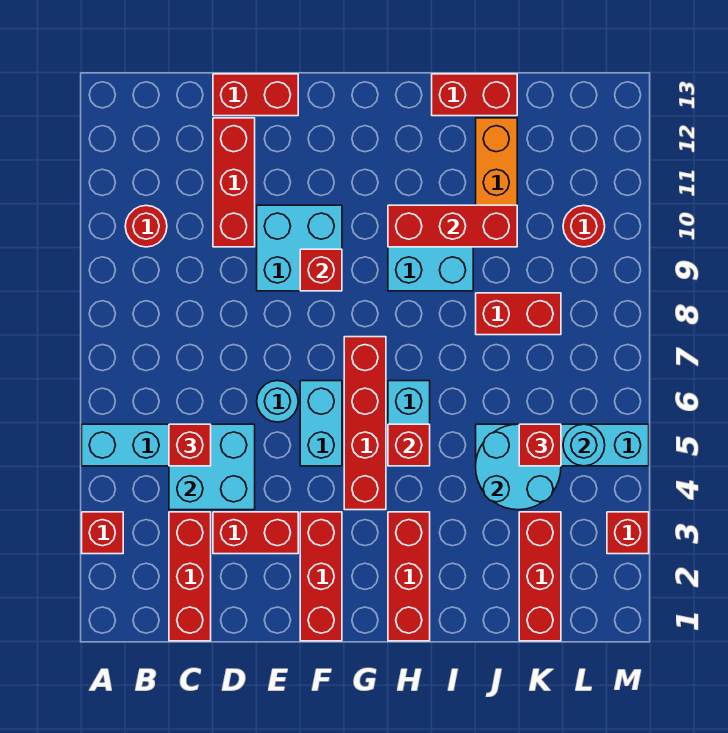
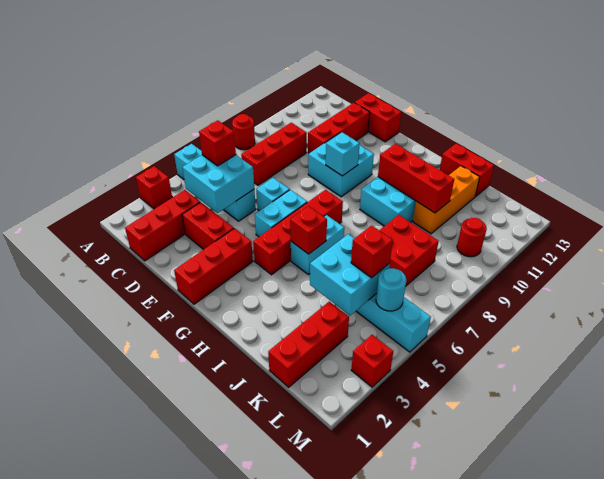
red round brick B10 level 1 -> red round brick A8 level 1
cyan round brick E6 level 1 -> cyan brick E6 level 1
red brick F9 level 2 -> cyan brick F9 level 2
red brick H1:H3 level 1 -> red brick C7:C9 level 1
cyan round brick J4:K5 level 2 -> cyan brick J4:K5 level 2
red brick J8:K8 level 1 -> red brick J7:K8 level 1

